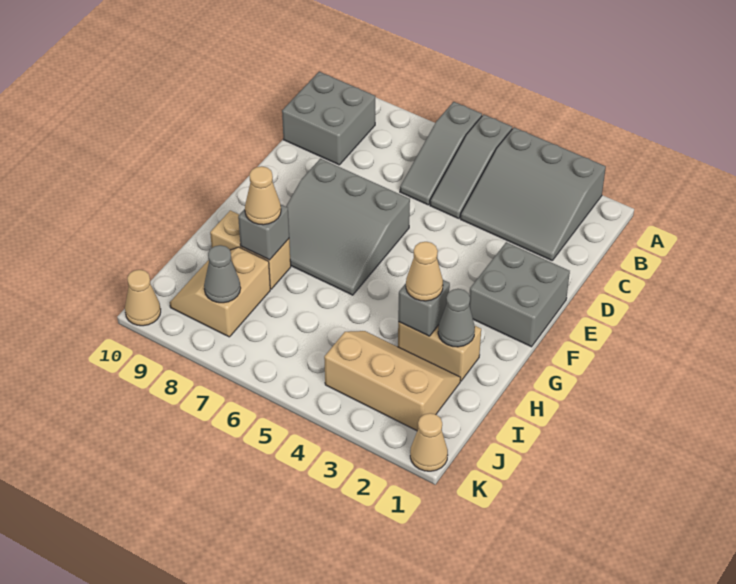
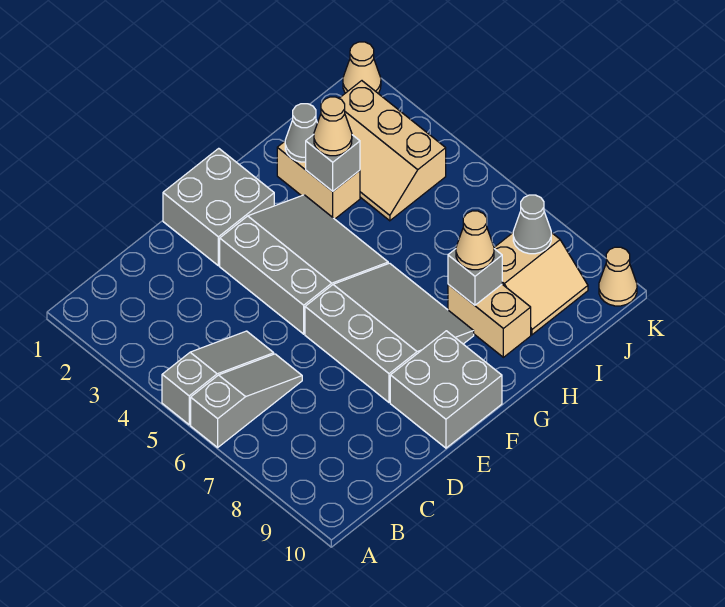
grey slope A2:C4 level 1 top A -> grey slope E3:G5 level 1 top E
grey brick B9:C10 level 1 -> grey brick E9:F10 level 1

